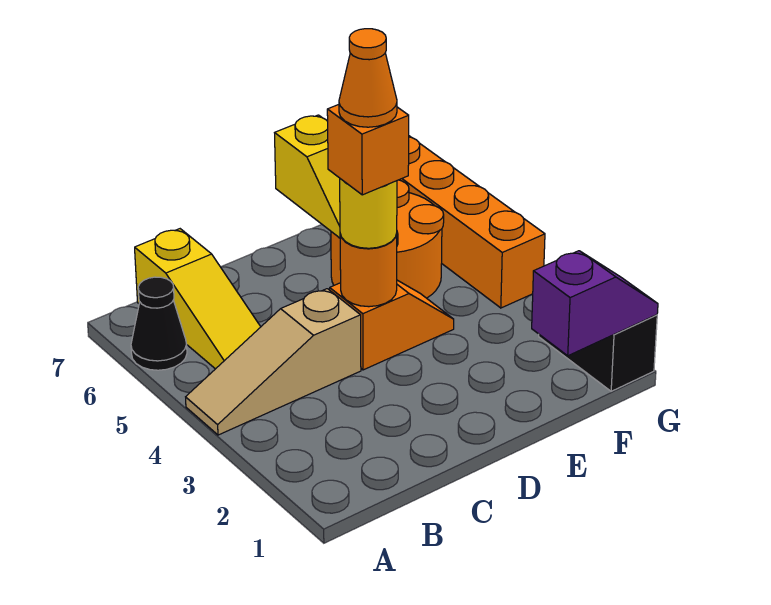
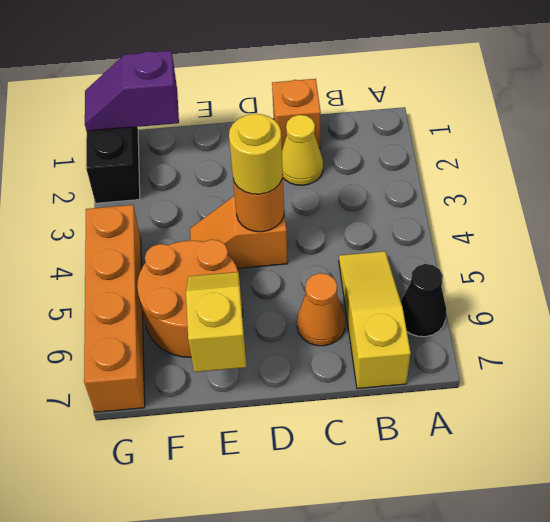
tan slope A4:C4 level 1 top C -> none
none -> yellow cone C2 level 1
orange brick D4 level 4 -> orange brick C1 level 1
orange cone D4 level 5 -> orange cone C6 level 1

